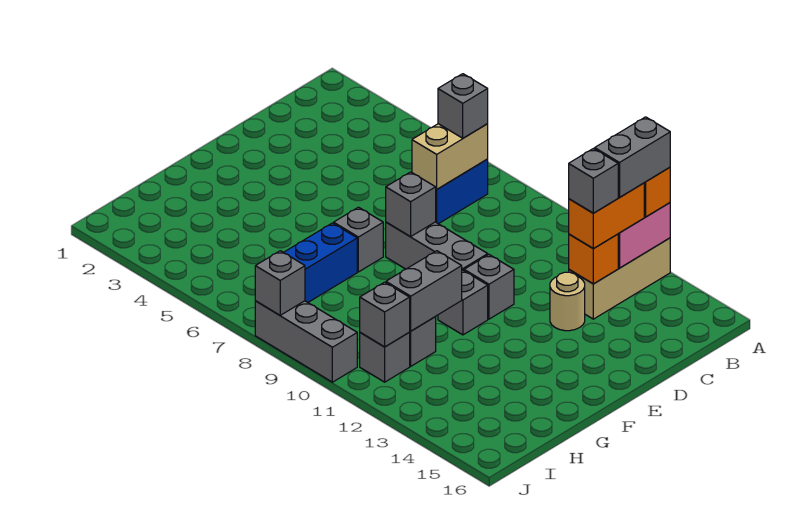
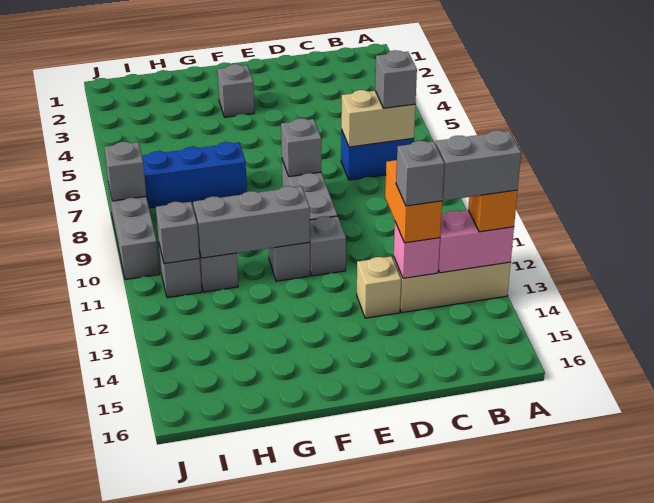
orange brick B13:C13 level 3 -> orange brick C12:C13 level 3
orange brick C13 level 2 -> pink brick C13 level 2
tan round brick D13 level 1 -> tan brick D13 level 1
grey brick F7 level 1 -> grey brick F3 level 1
grey brick G11:H11 level 2 -> grey brick F11:H11 level 2

